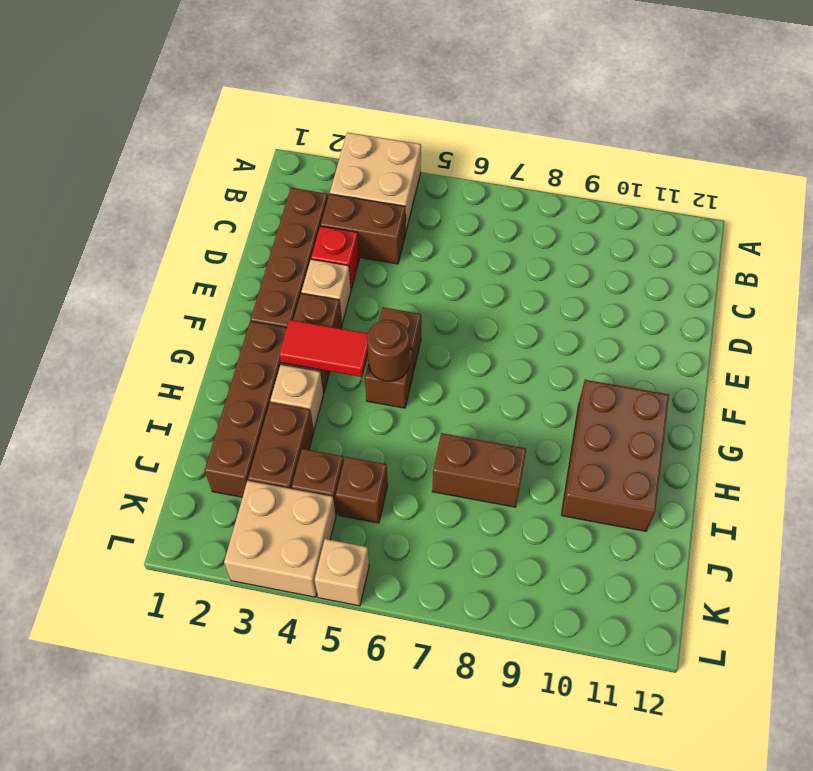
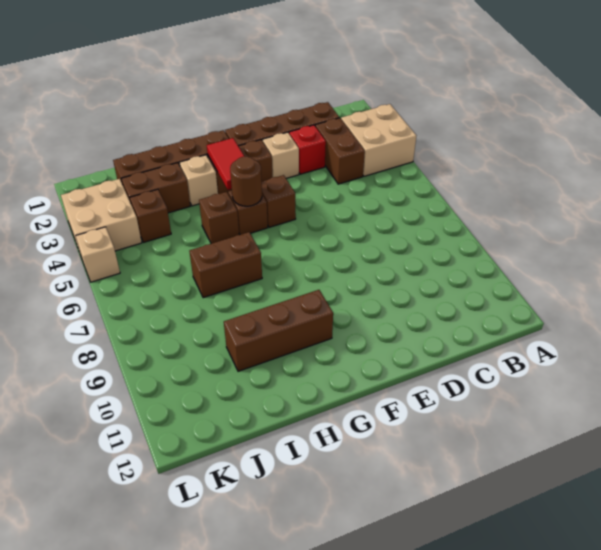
brown brick G10:I11 level 1 -> brown brick G10:I10 level 1
brown brick I7:I8 level 1 -> brown brick H7:I7 level 1
brown brick J5 level 1 -> brown brick H5 level 1

